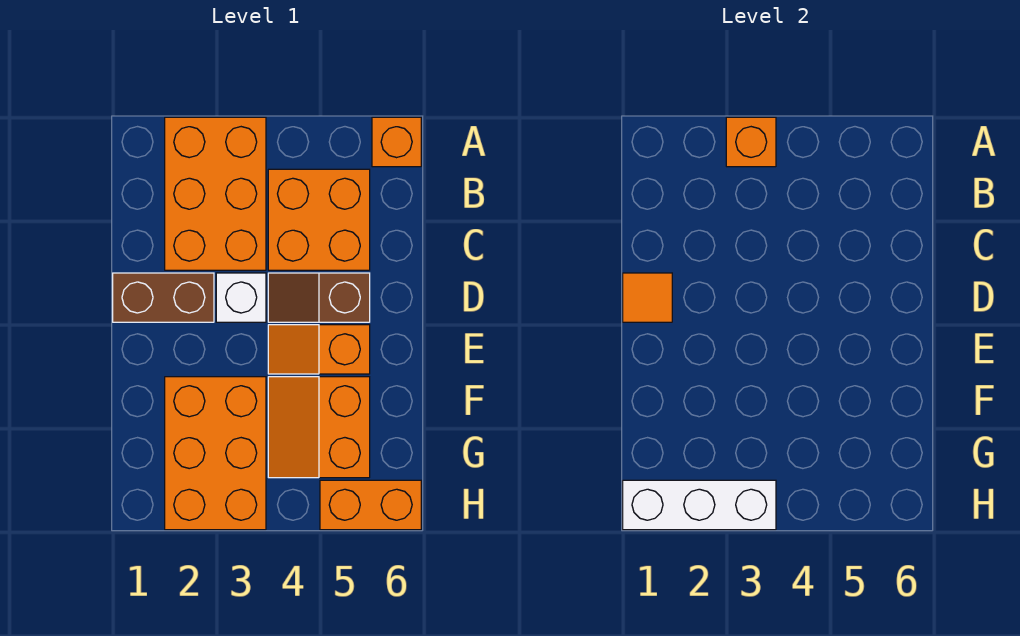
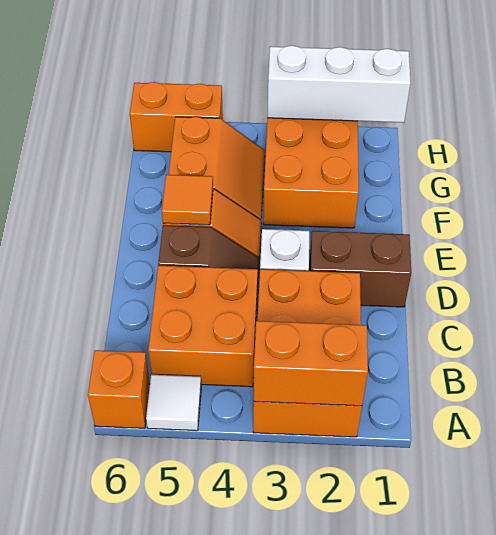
orange brick A3 level 2 -> orange brick A2:A3 level 2
none -> white tile A5 level 1
orange tile D1 level 2 -> orange tile E5 level 2

